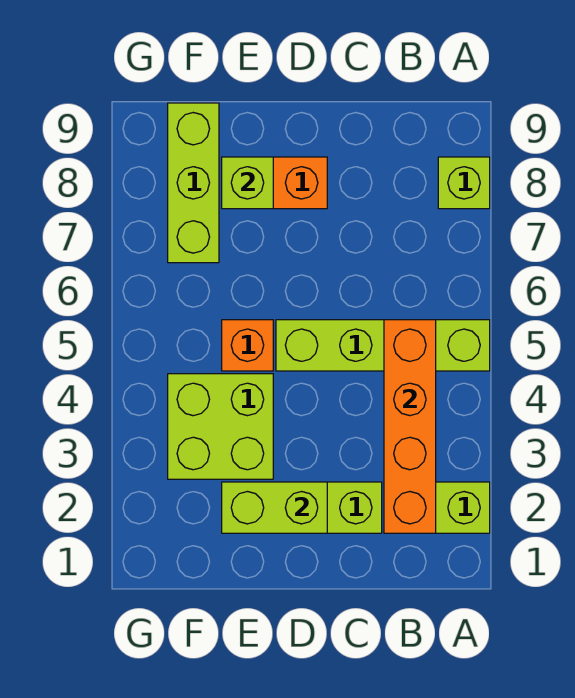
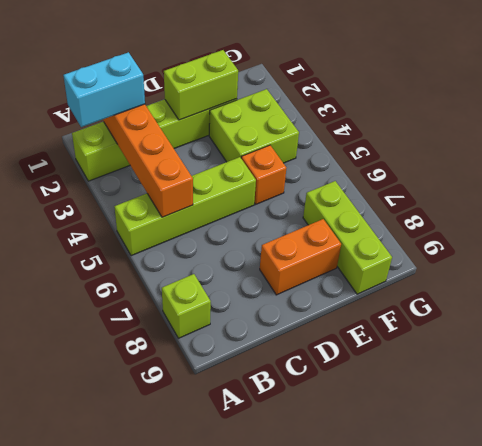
none -> cyan brick A2:B2 level 3
lime brick E8 level 2 -> none

